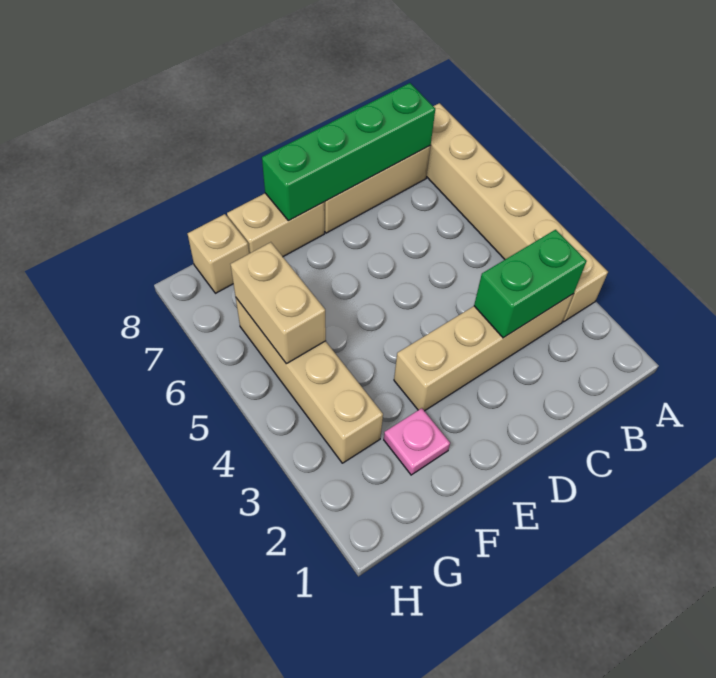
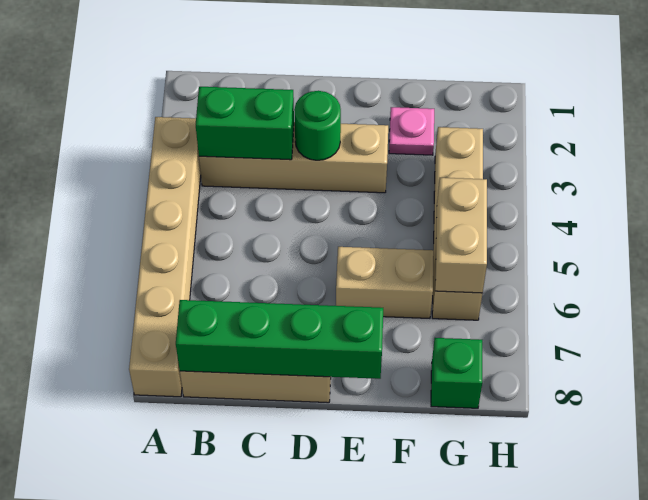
none -> green round brick D3 level 2
tan brick E8:F8 level 1 -> tan brick E6:F6 level 1
tan brick G8 level 1 -> green brick G8 level 1

